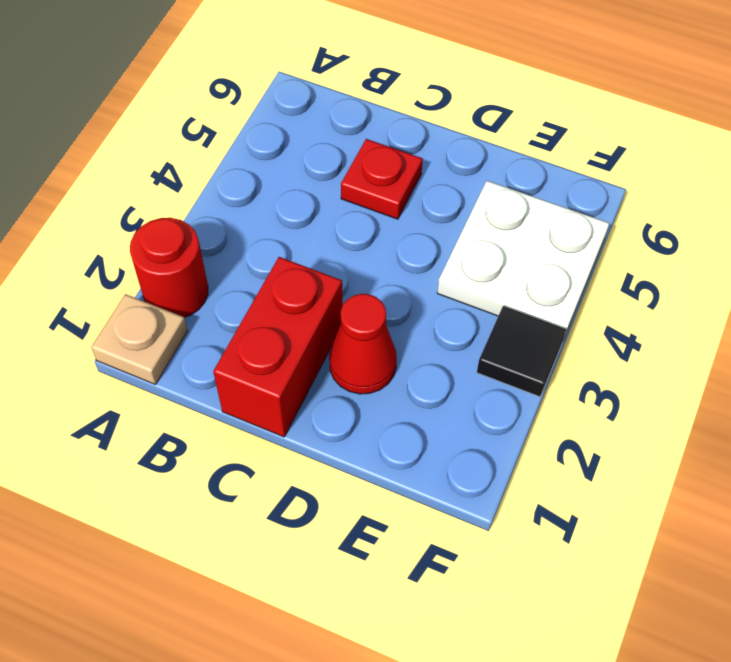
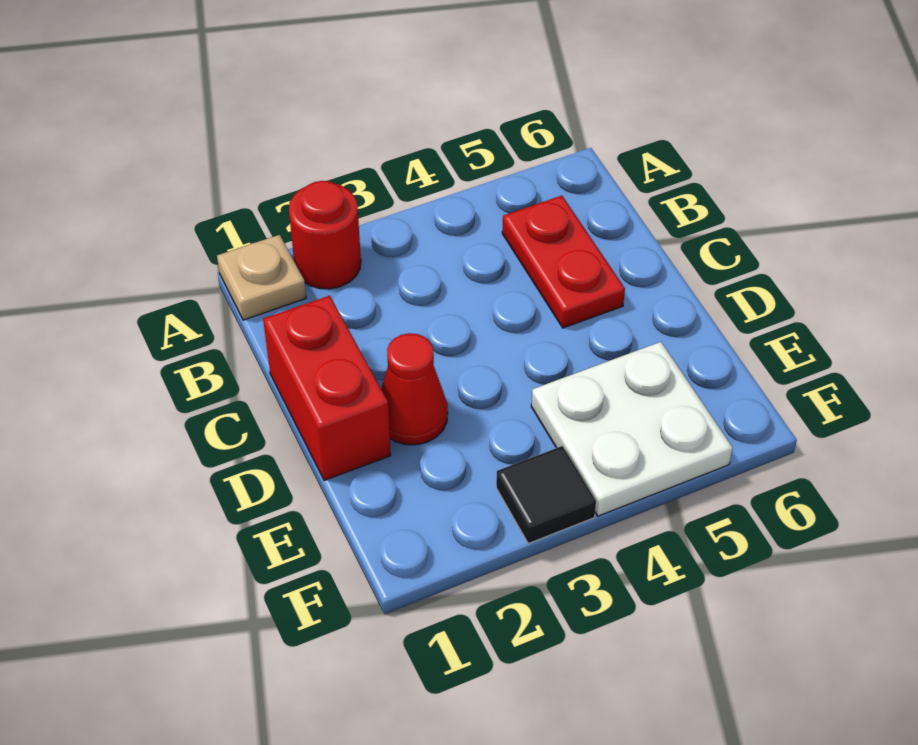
red brick C1:C2 level 1 -> red brick C1:D1 level 1
red plate C5 level 1 -> red plate B5:C5 level 1

